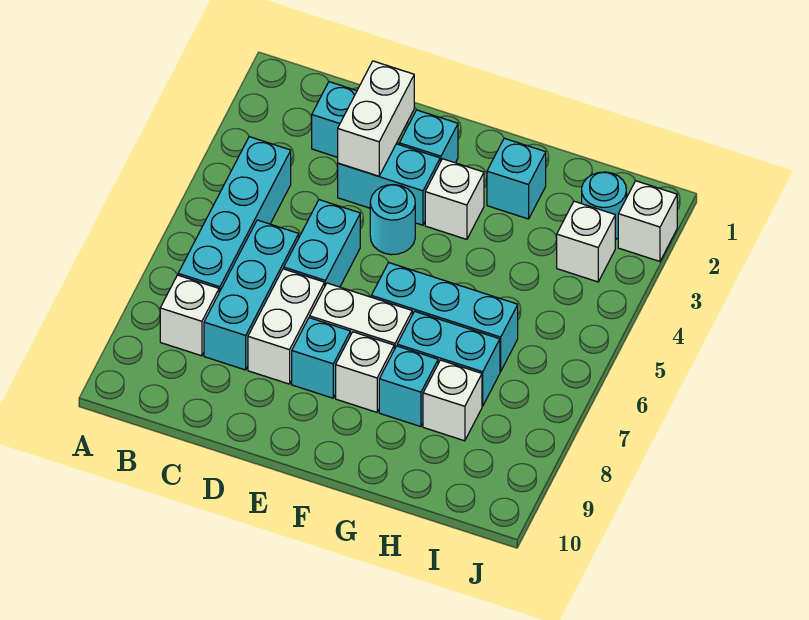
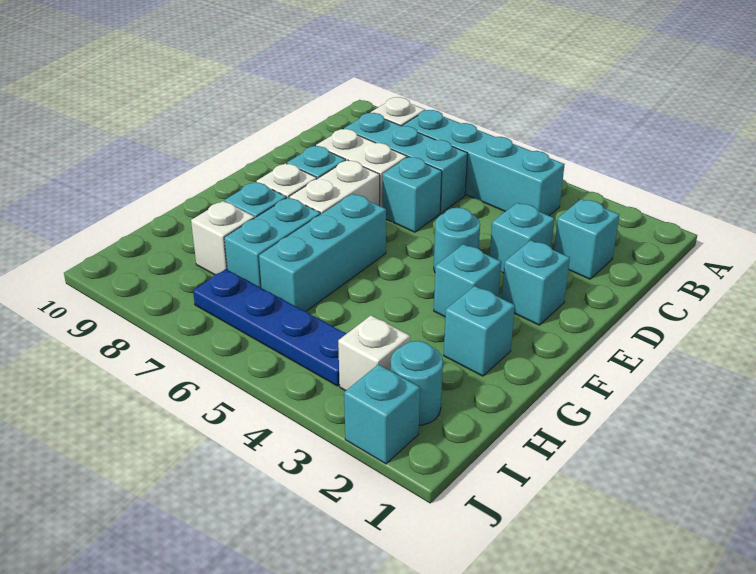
white brick D2:D3 level 2 -> none
cyan brick D3:E3 level 1 -> cyan brick D3 level 1
cyan brick D5:D6 level 1 -> cyan brick D6 level 1
white brick F3 level 1 -> cyan brick F3 level 1
none -> blue plate I4:I7 level 1
white brick J2 level 1 -> cyan brick J2 level 1

